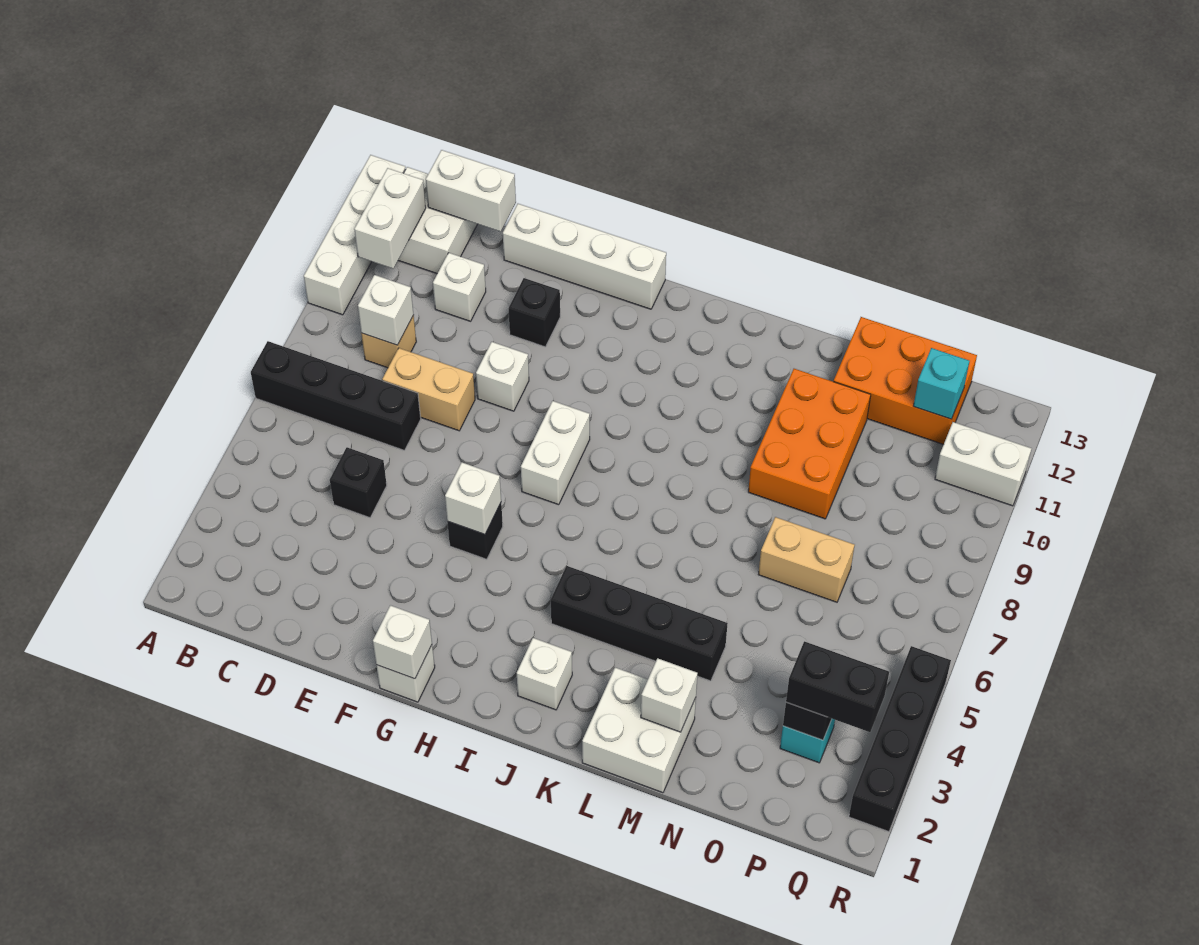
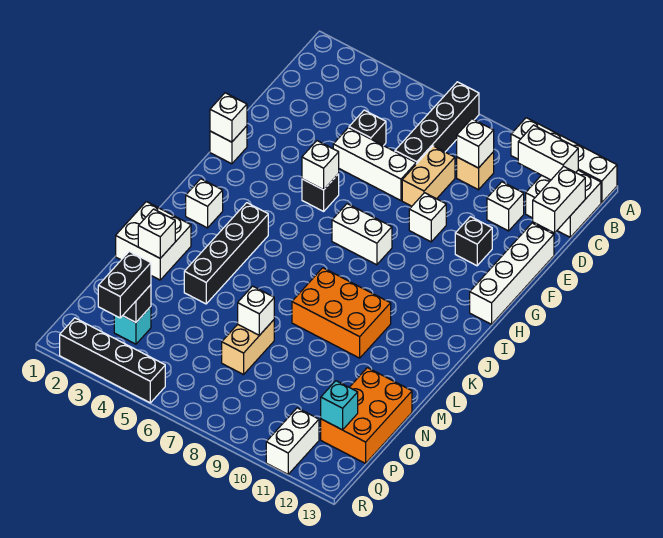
none -> white brick E5:E7 level 1
orange brick M9:N11 level 1 -> orange brick K8:L10 level 1
none -> white brick N7 level 2

